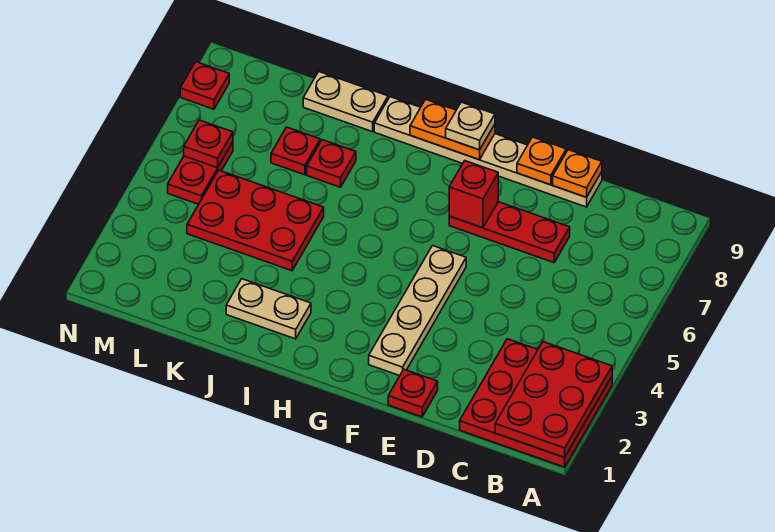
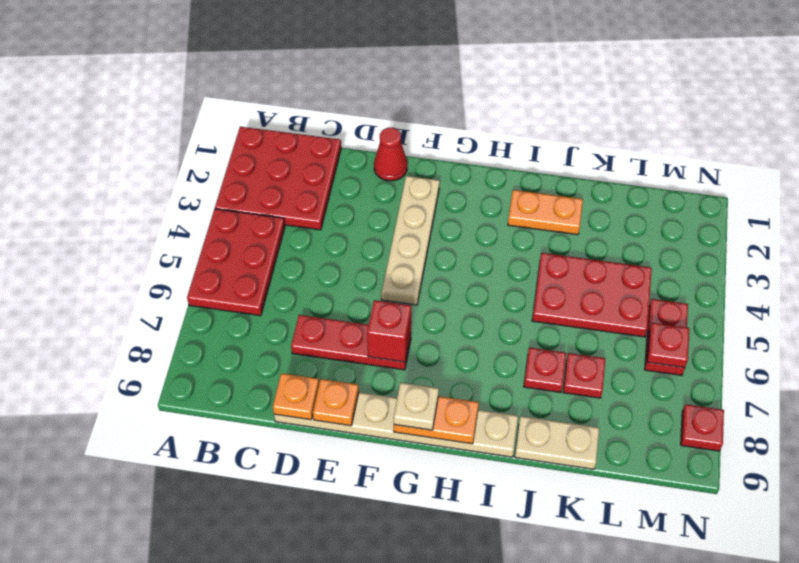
red plate A1:B3 level 2 -> red plate A4:B6 level 1
red plate E1 level 1 -> red cone E1 level 1
tan plate I2:J2 level 1 -> orange plate I2:J2 level 1

